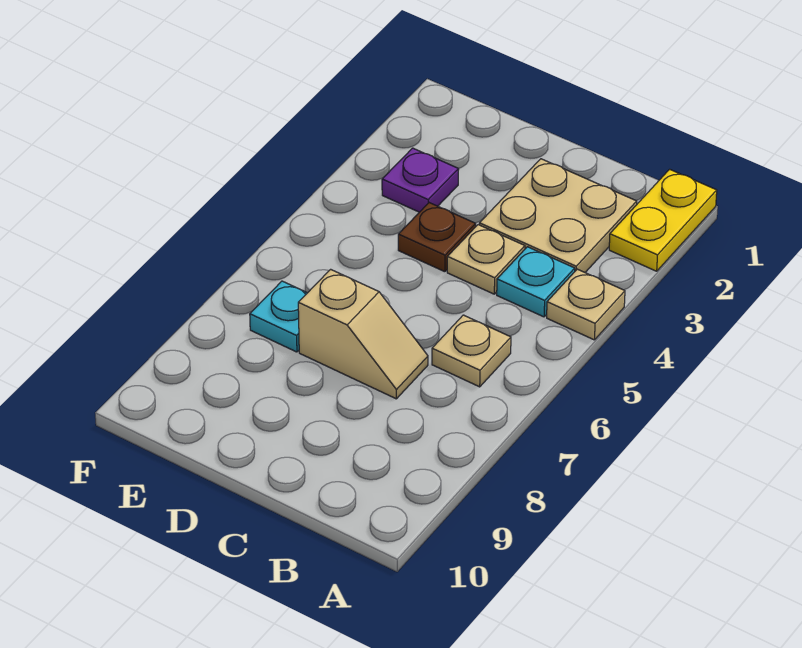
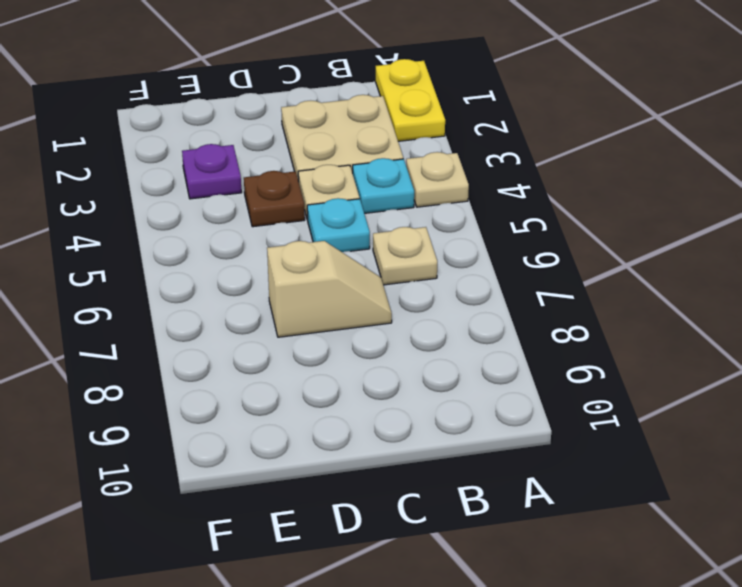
cyan plate E7 level 1 -> cyan plate C5 level 1

